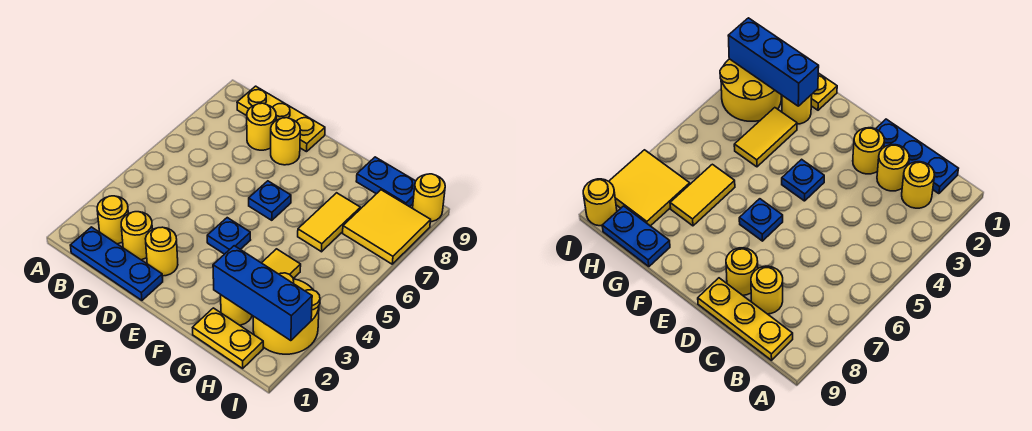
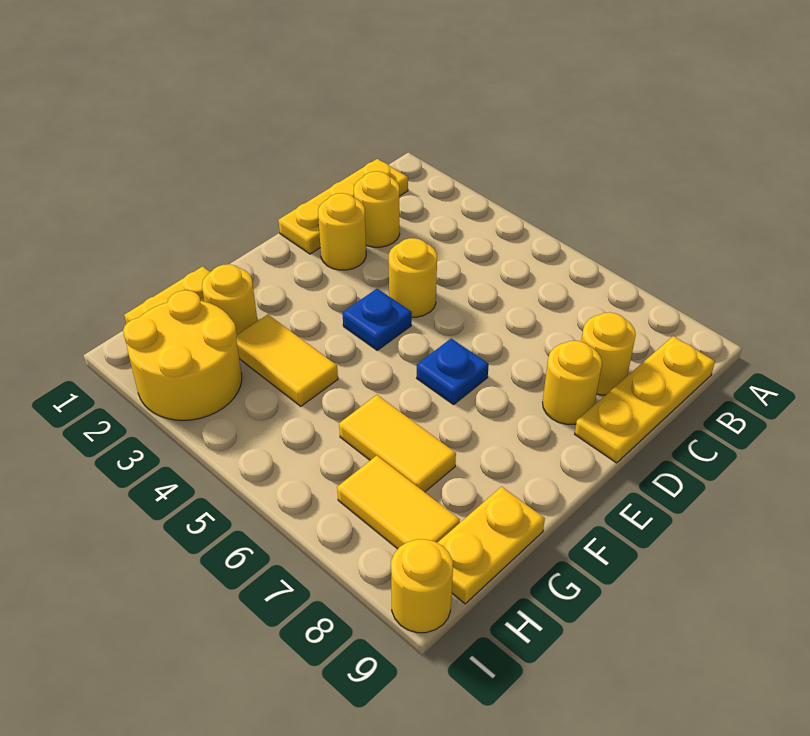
blue plate B1:D1 level 1 -> yellow plate B1:D1 level 1
yellow round brick B2 level 1 -> yellow round brick D4 level 1
blue brick G2:I2 level 2 -> none
blue plate G9:H9 level 1 -> yellow plate G9:H9 level 1
yellow tile H7:I8 level 1 -> yellow tile H7:H8 level 1

